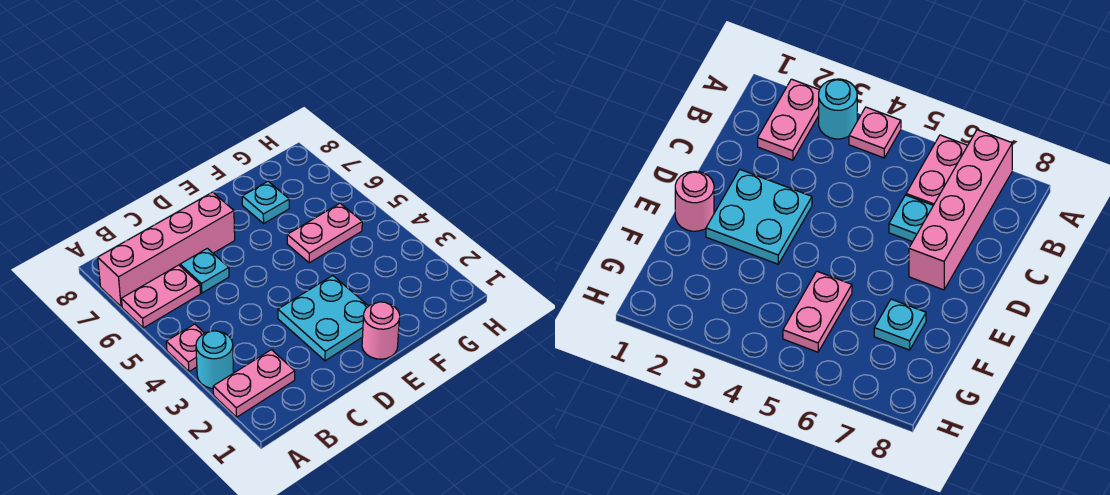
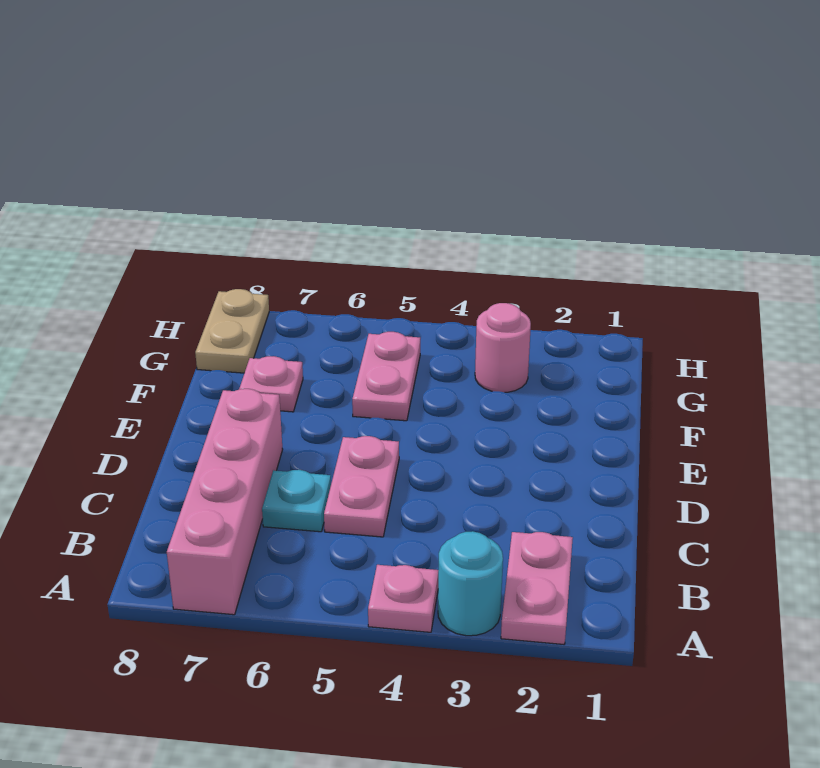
pink plate A6:B6 level 1 -> pink plate C5:D5 level 1
cyan plate D2:E3 level 1 -> none
pink round brick E1 level 1 -> pink round brick G3 level 1
cyan plate F7 level 1 -> pink plate F7 level 1
none -> tan plate G8:H8 level 1

